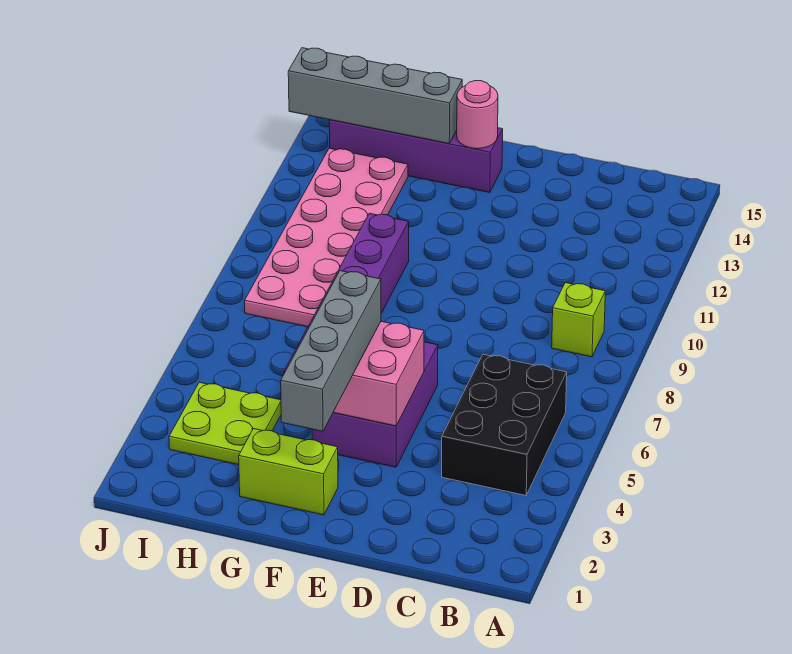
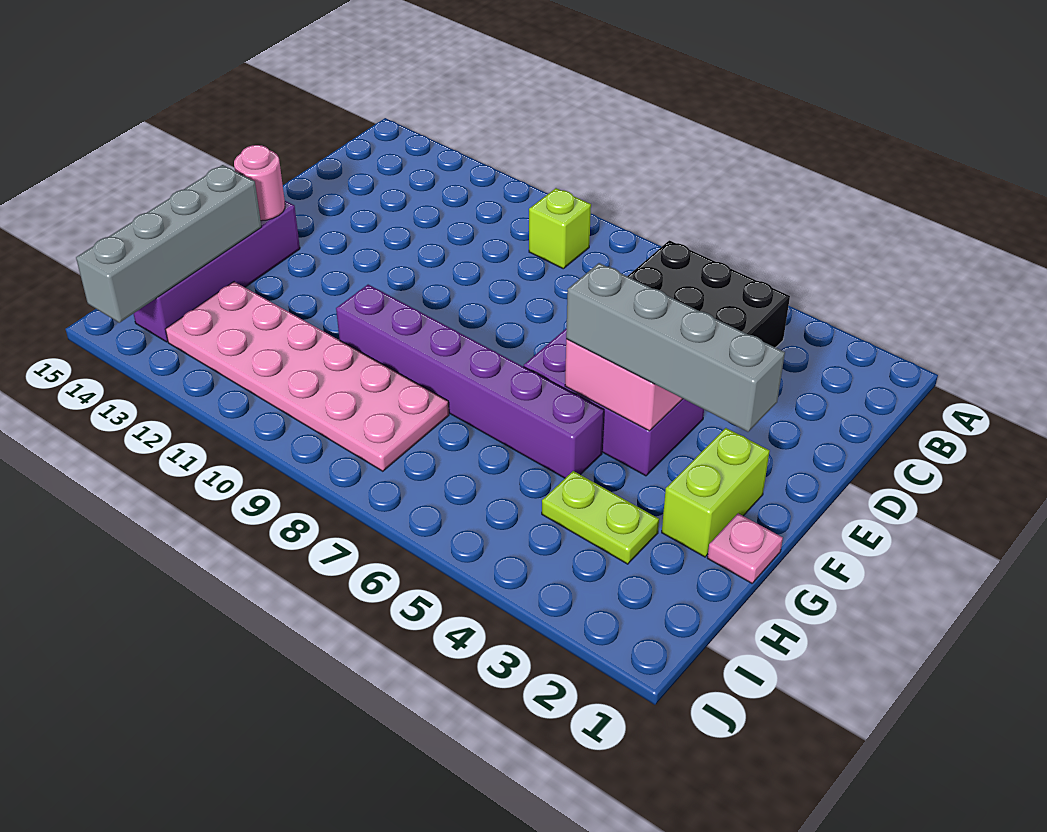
none -> pink plate G1 level 1
lime plate H3:I4 level 1 -> lime plate H3:H4 level 1

